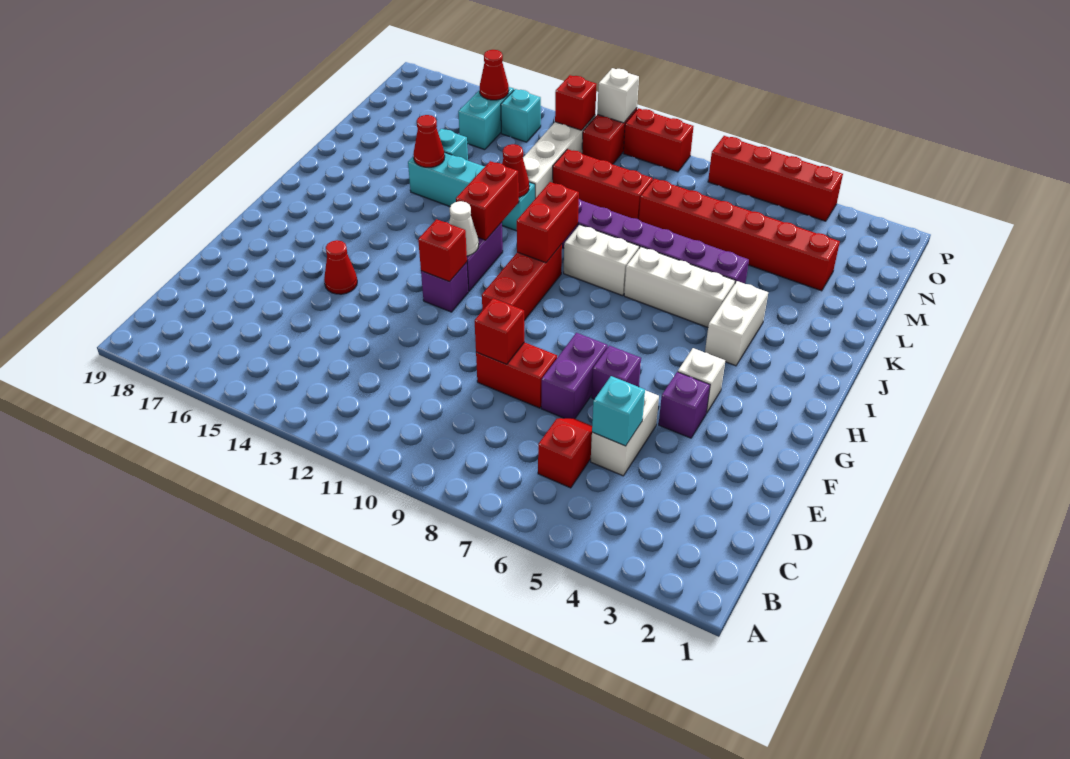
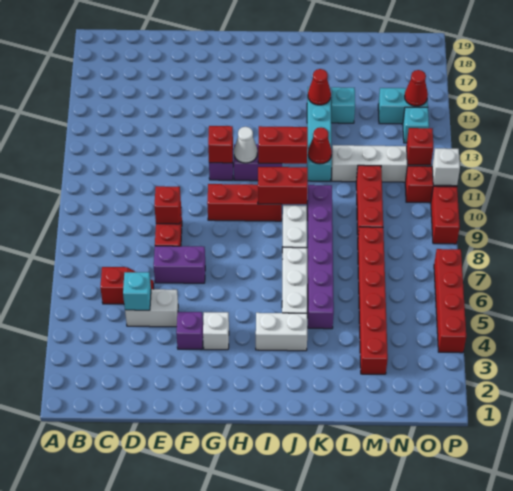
purple brick F6 level 1 -> none
red cone F15 level 1 -> none

